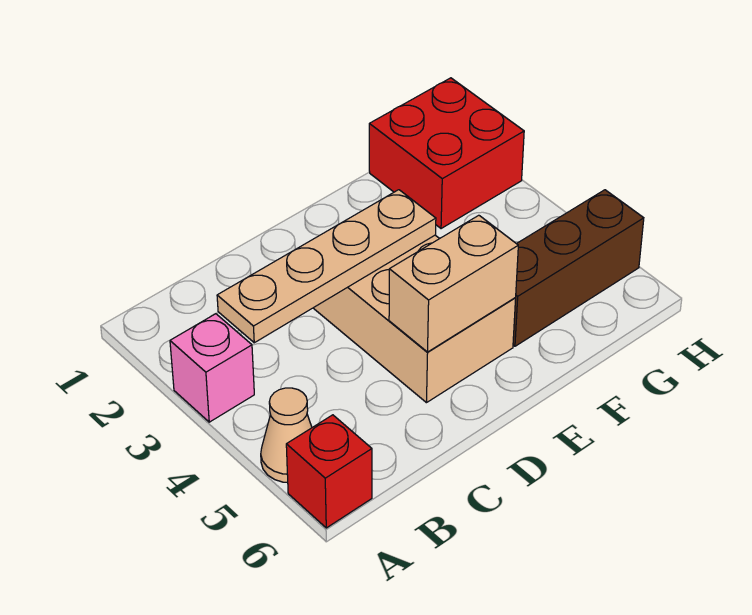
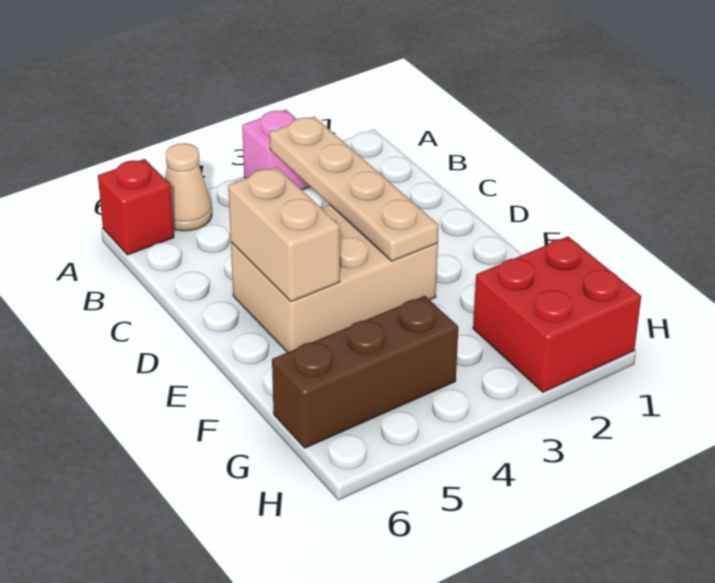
brown brick F5:H5 level 1 -> brown brick G4:G6 level 1

